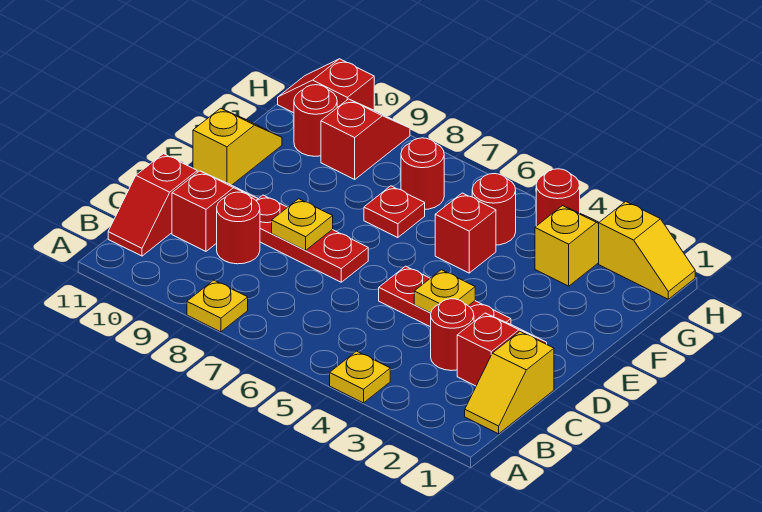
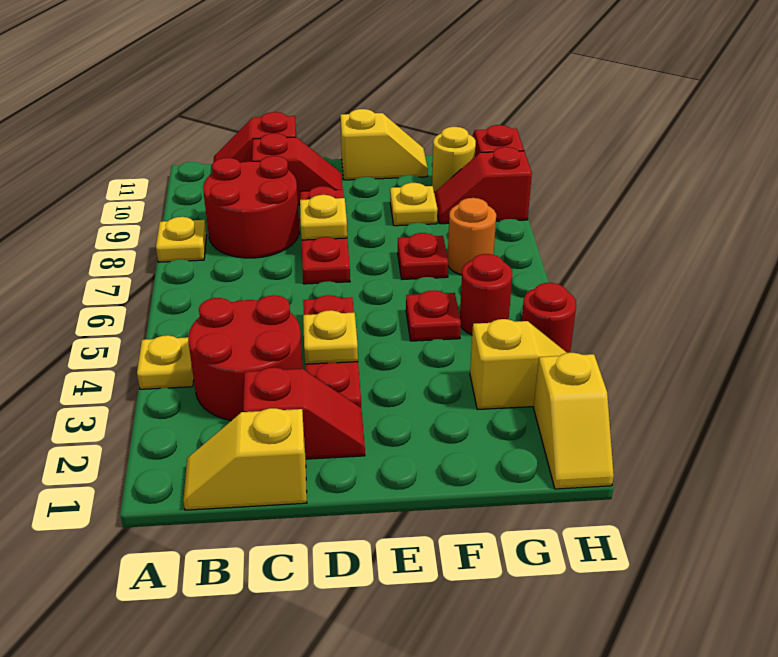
red round brick C3 level 1 -> red round brick B3:C4 level 1
red round brick C9 level 1 -> red round brick B8:C9 level 1
red brick F5 level 1 -> red plate F5 level 1
none -> yellow plate F9 level 1
red round brick G7 level 1 -> orange round brick G7 level 1
red slope G9:H9 level 1 top G -> red slope G9:H9 level 1 top H
red round brick G10 level 1 -> yellow round brick G10 level 1

